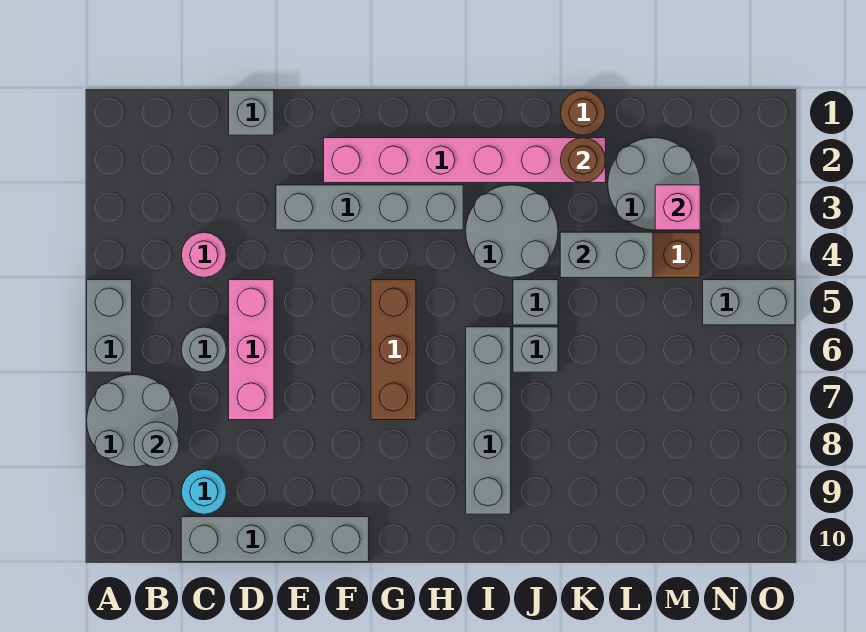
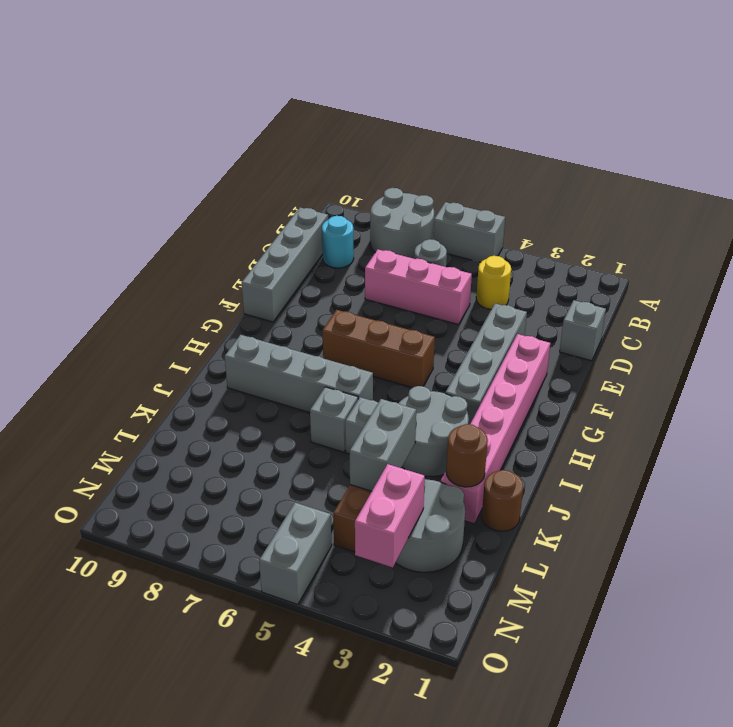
grey round brick B8 level 2 -> none
pink round brick C4 level 1 -> yellow round brick C4 level 1
pink brick M3 level 2 -> pink brick M3:N3 level 2

